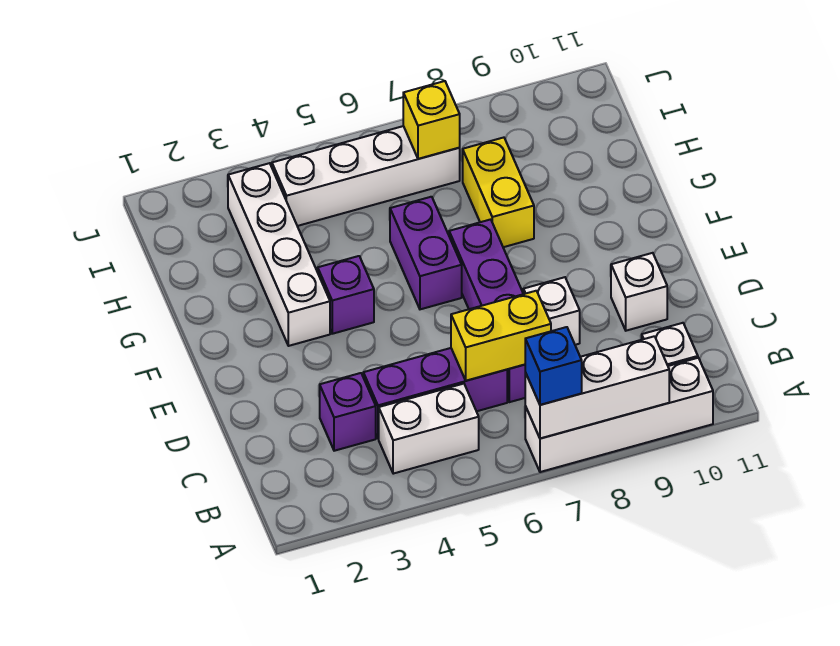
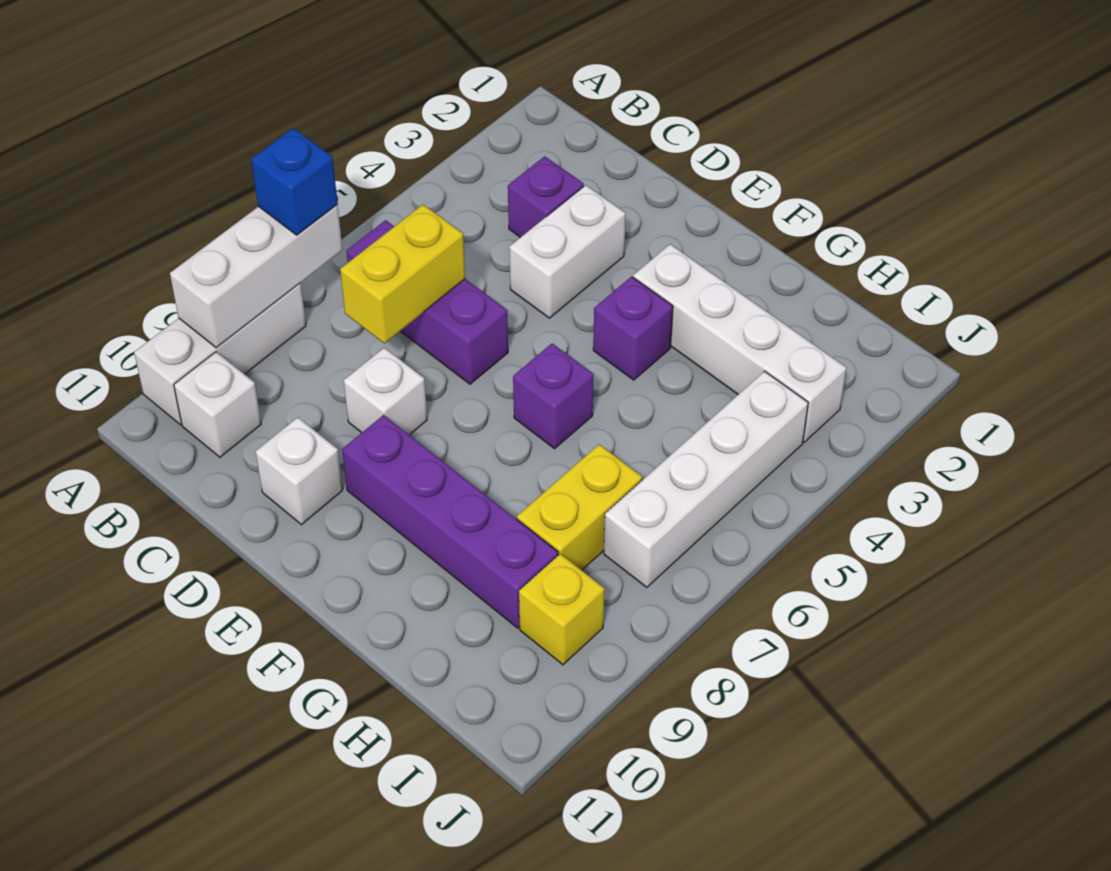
white brick A7:A10 level 1 -> white brick A8:A10 level 1
white brick B4:B5 level 1 -> white brick D3:D4 level 1
purple brick C4:C6 level 1 -> purple brick B6:D6 level 1
purple brick C7:F7 level 1 -> purple brick E9:H9 level 1
purple brick F6:G6 level 1 -> purple brick F6 level 1
yellow brick G8:H8 level 1 -> yellow brick H7:H8 level 1
yellow brick I7 level 2 -> yellow brick I9 level 1

